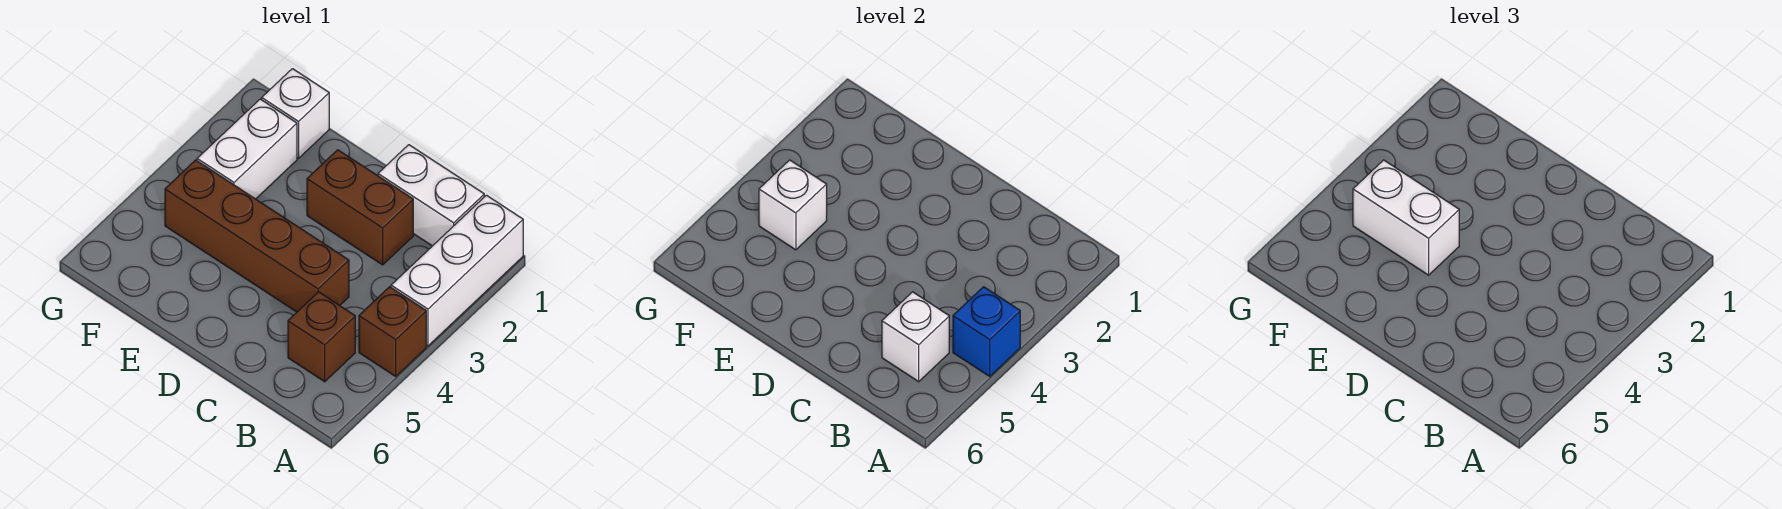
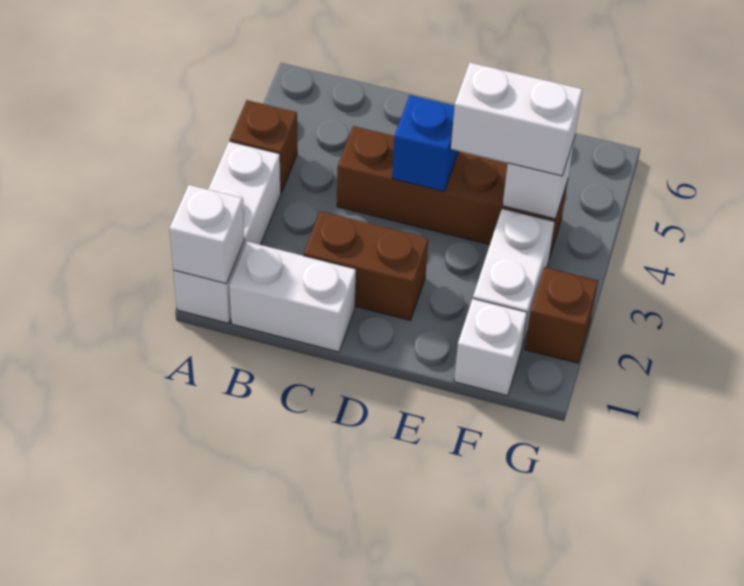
blue brick A4 level 2 -> blue brick D4 level 2
brown brick B5 level 1 -> brown brick G2 level 1
white brick B5 level 2 -> white brick A1 level 2

